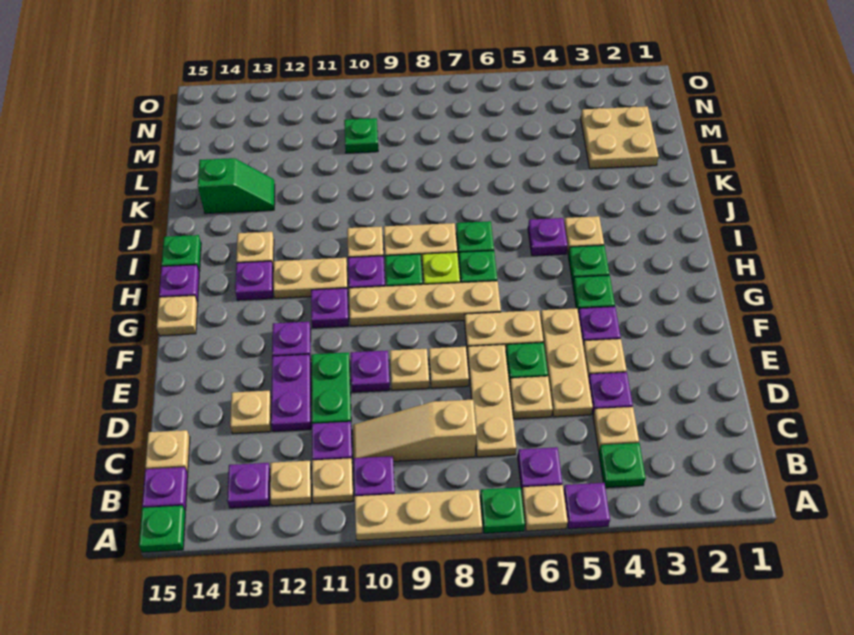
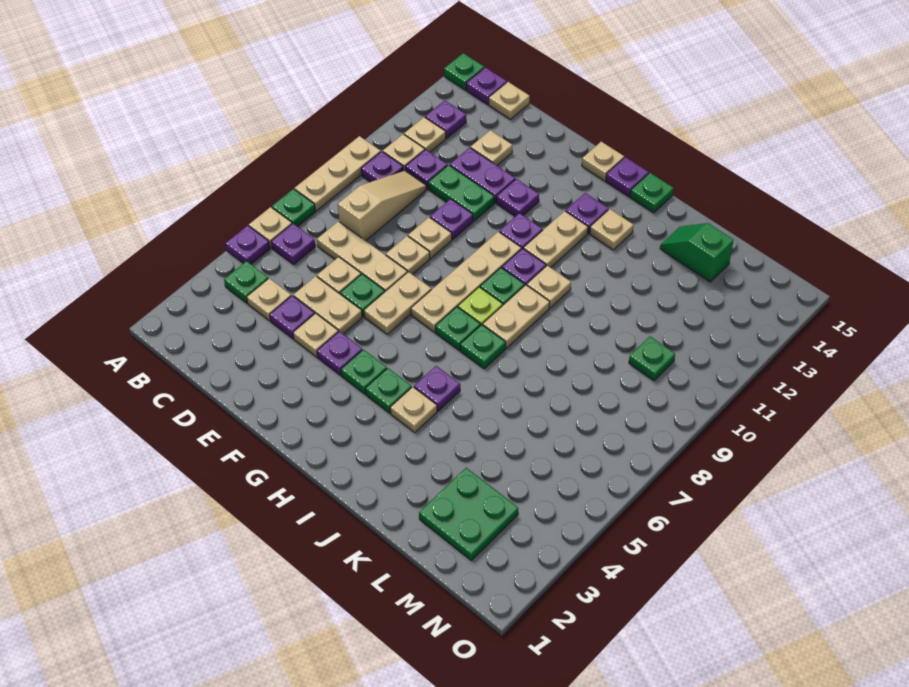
tan plate D5:F5 level 1 -> tan plate D5:E5 level 1
green slope K13:K14 level 1 top 14 -> green slope K14:L14 level 1 top L
tan plate L2:M3 level 1 -> green plate L2:M3 level 1

